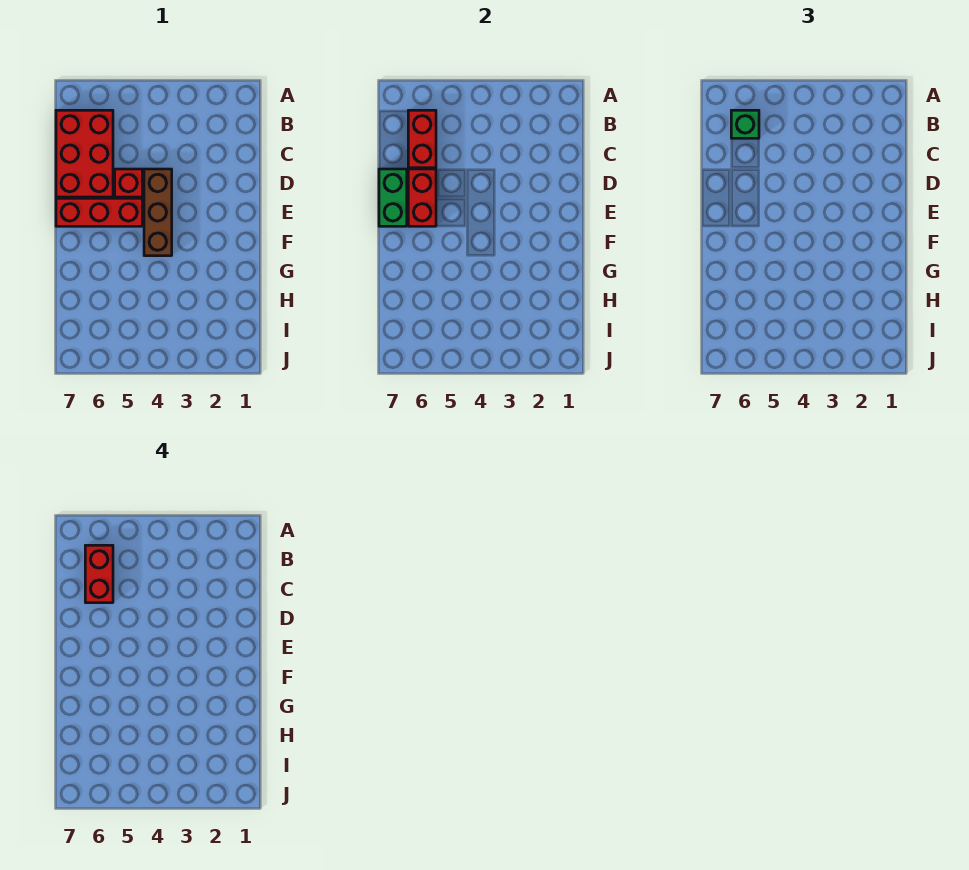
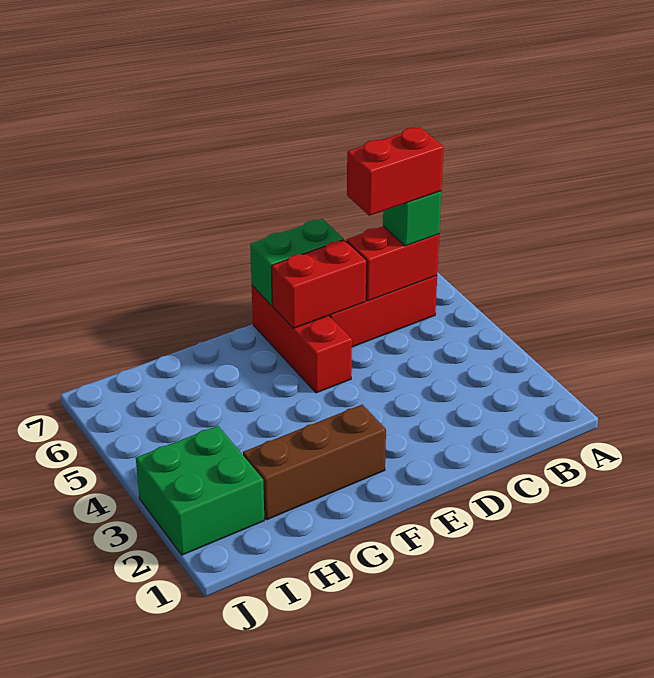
brown brick D4:F4 level 1 -> brown brick F2:H2 level 1
red brick D5 level 1 -> none
none -> green brick I2:J3 level 1

